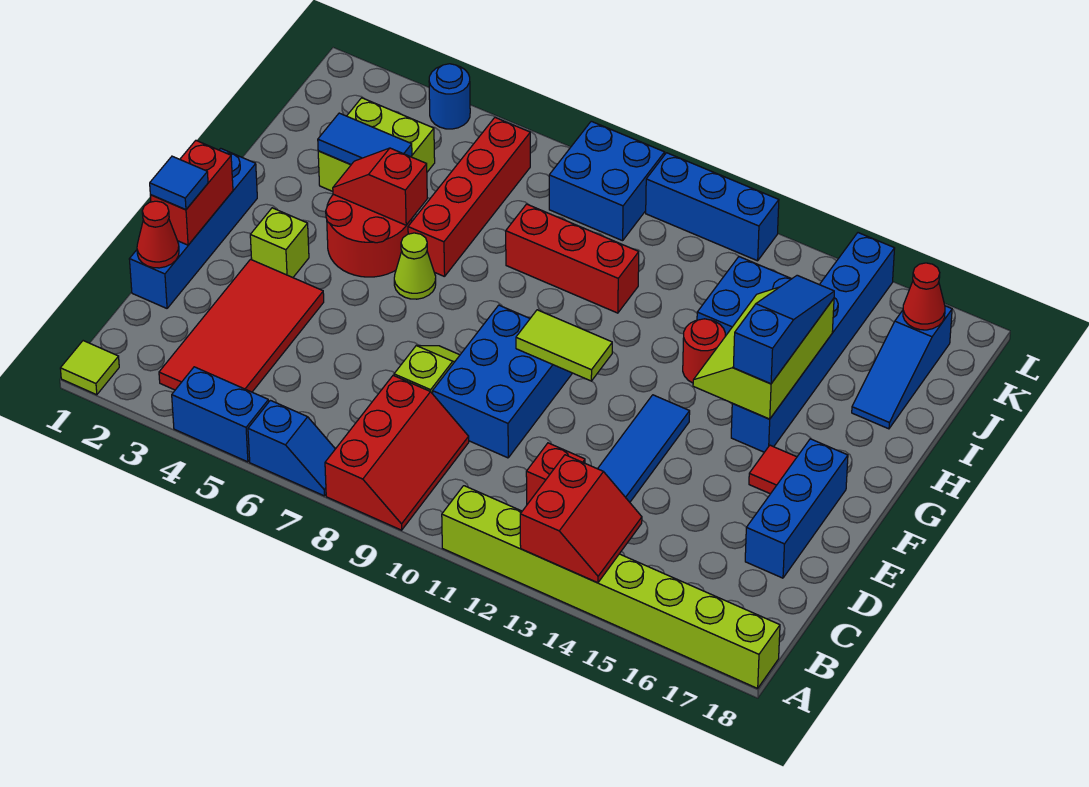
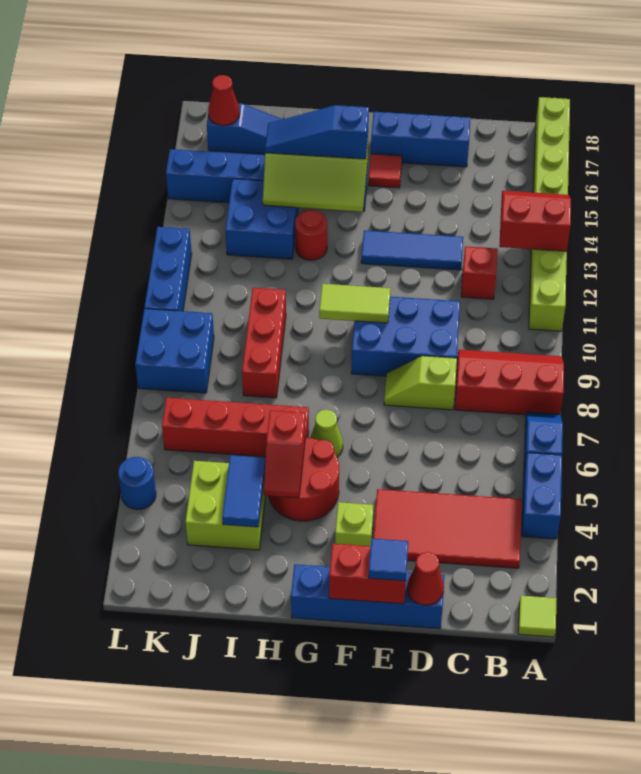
lime tile F10:F11 level 2 -> lime tile F10:G10 level 2

